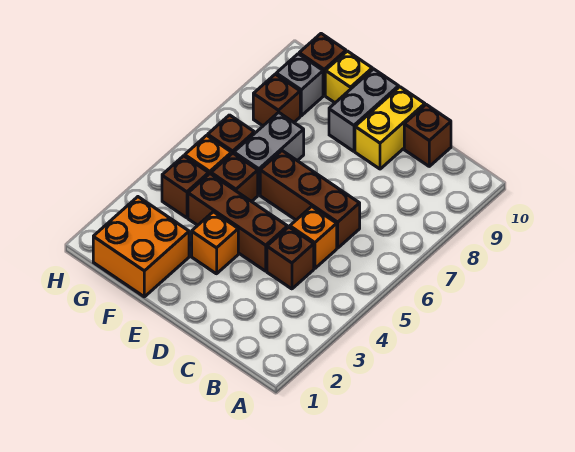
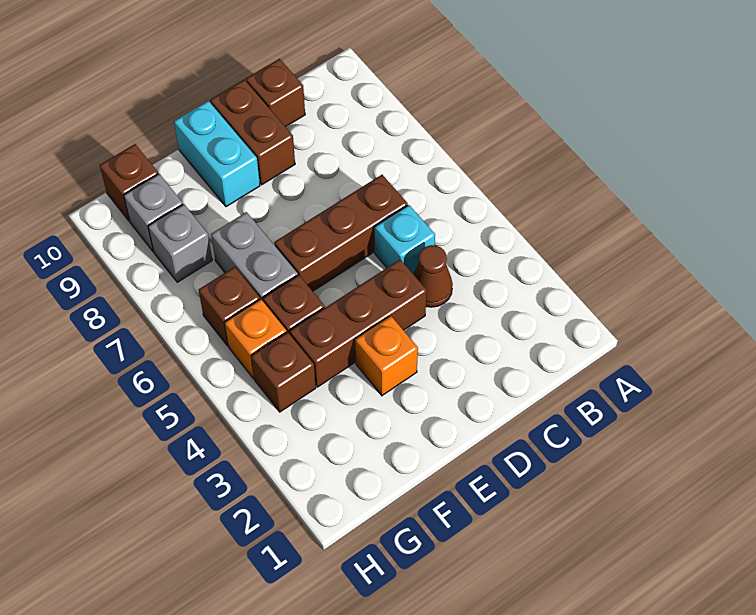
brown brick C4 level 1 -> brown cone C4 level 1
orange brick C5 level 1 -> cyan brick C5 level 1
yellow brick D9:D10 level 1 -> brown brick D9:D10 level 1
grey brick E9:E10 level 1 -> cyan brick E9:E10 level 1
orange brick F1:G2 level 1 -> none
yellow brick F10 level 1 -> none
brown brick G8 level 1 -> grey brick G8 level 1

